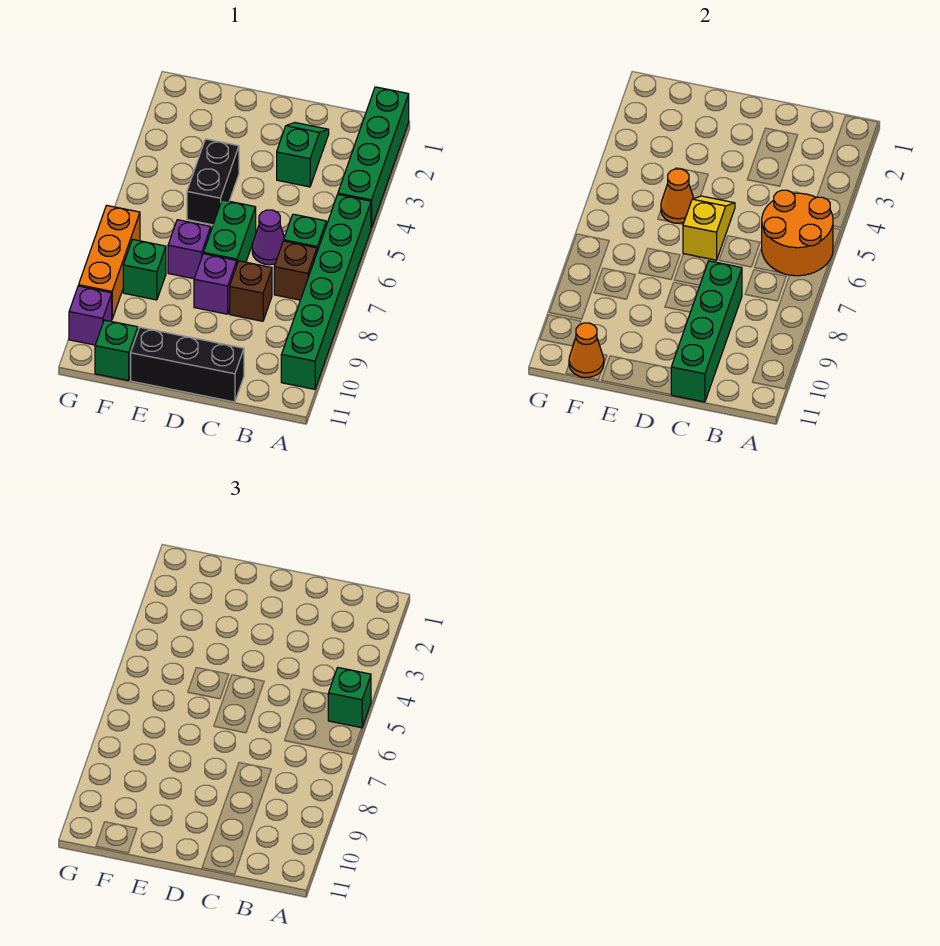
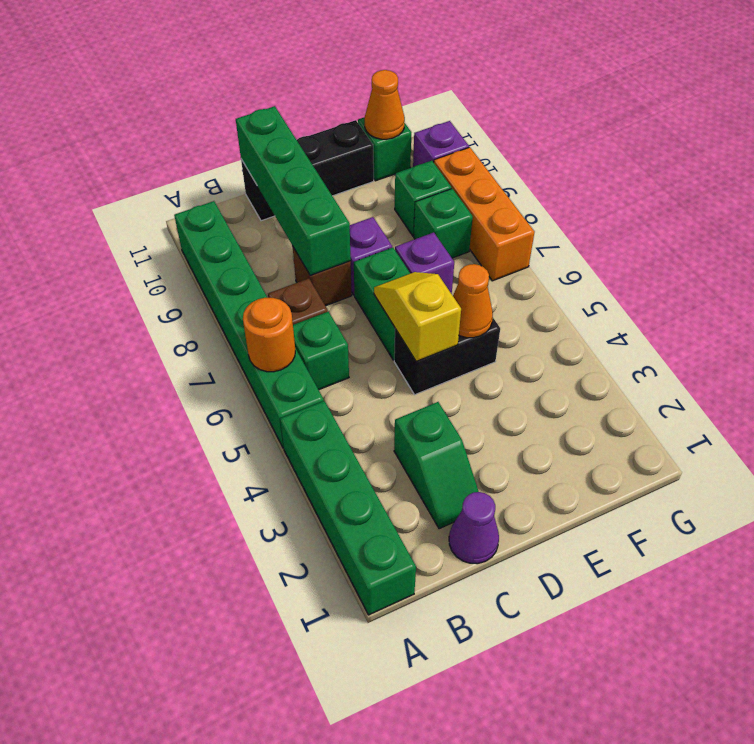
orange round brick A5:B6 level 2 -> orange round brick A6 level 2
green brick A5 level 3 -> green brick F9 level 1
purple cone C6 level 1 -> purple cone C1 level 1
yellow slope D5:D6 level 2 top 6 -> yellow slope D5:D6 level 2 top 5
black brick E4:E5 level 1 -> black brick D5:E5 level 1

